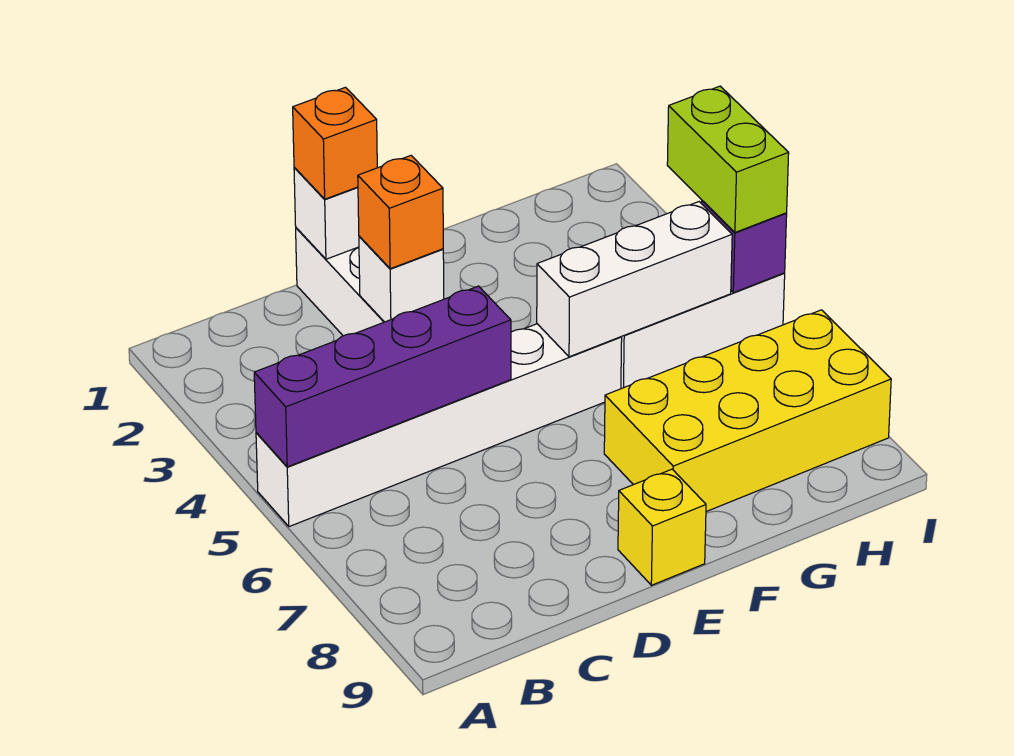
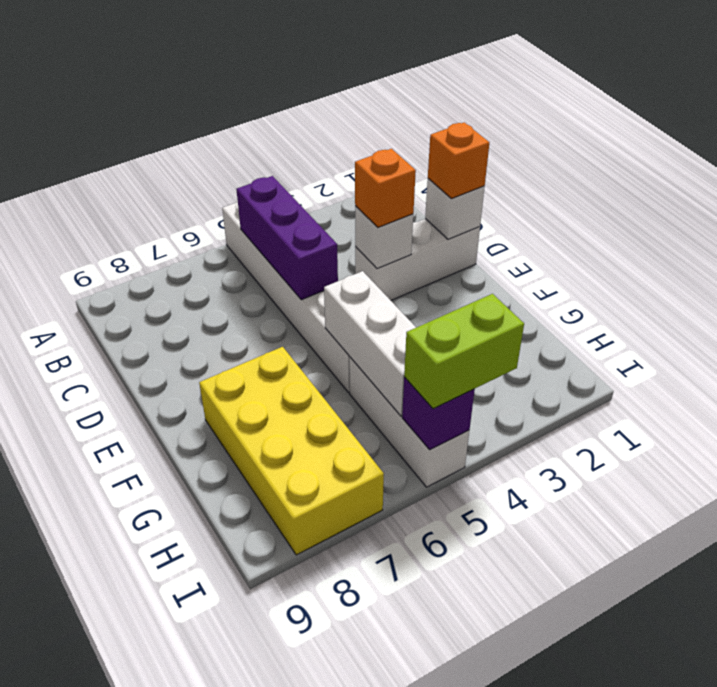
purple brick A5:D5 level 2 -> purple brick B5:D5 level 2
yellow brick E9 level 1 -> none

